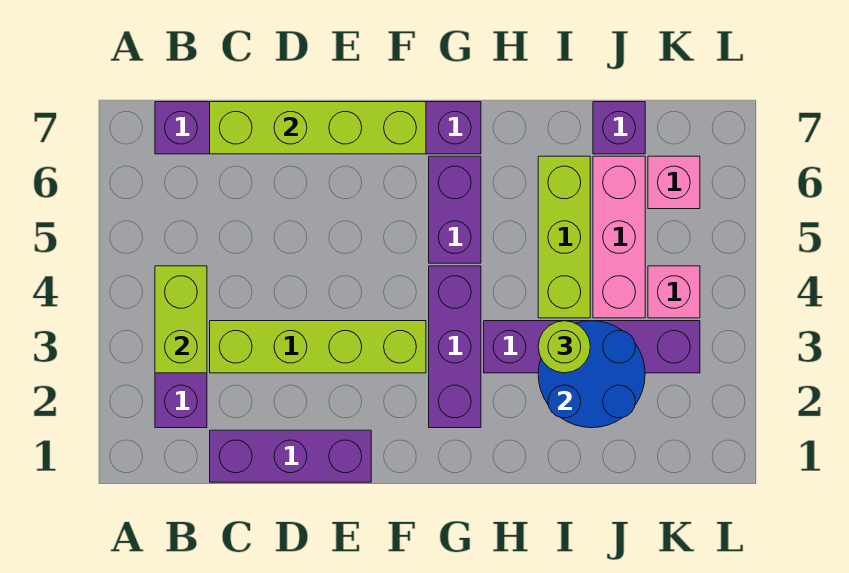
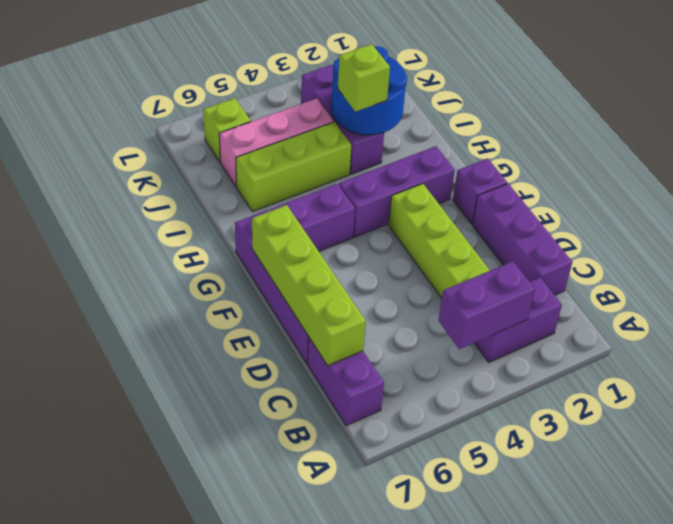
lime brick B3:B4 level 2 -> purple brick B3:B4 level 2
purple brick H3:K3 level 1 -> purple brick I3:K3 level 1
lime round brick I3 level 3 -> lime brick I3 level 3
purple brick J7 level 1 -> purple brick F1 level 1
pink brick K4 level 1 -> none
pink brick K6 level 1 -> lime brick K6 level 1

